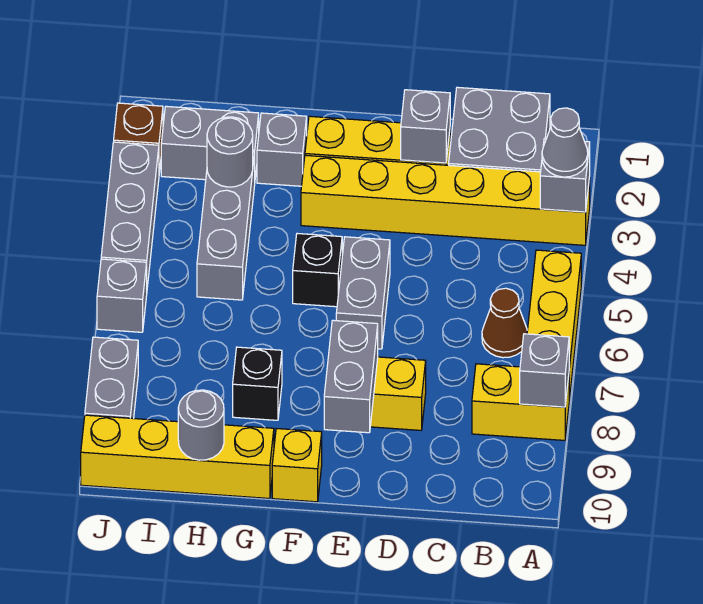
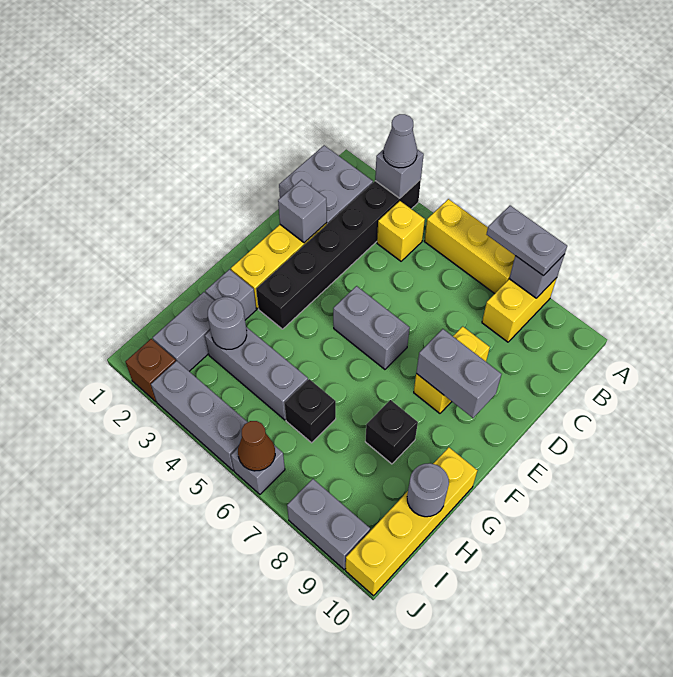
yellow brick A3:F3 level 1 -> black brick A3:F3 level 1
none -> grey plate A7:A8 level 3
brown cone B6 level 1 -> brown cone J6 level 2
black brick F5 level 1 -> black brick H6 level 1
yellow brick F10 level 1 -> yellow brick B4 level 1

